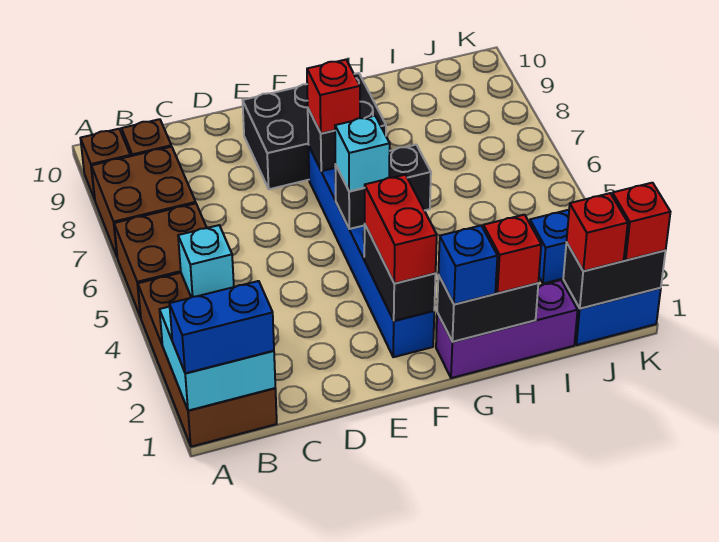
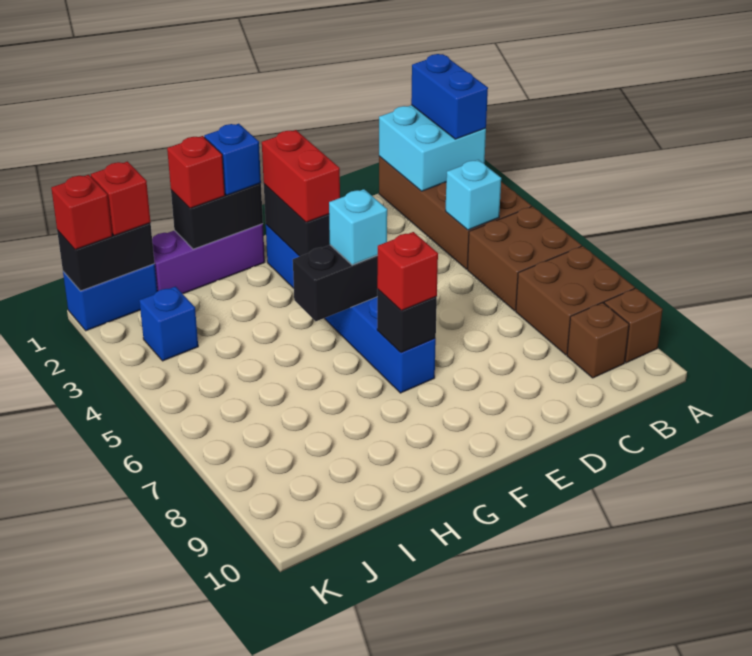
blue brick A1:B1 level 3 -> blue brick A1:A2 level 3
black brick E8:G9 level 1 -> none

